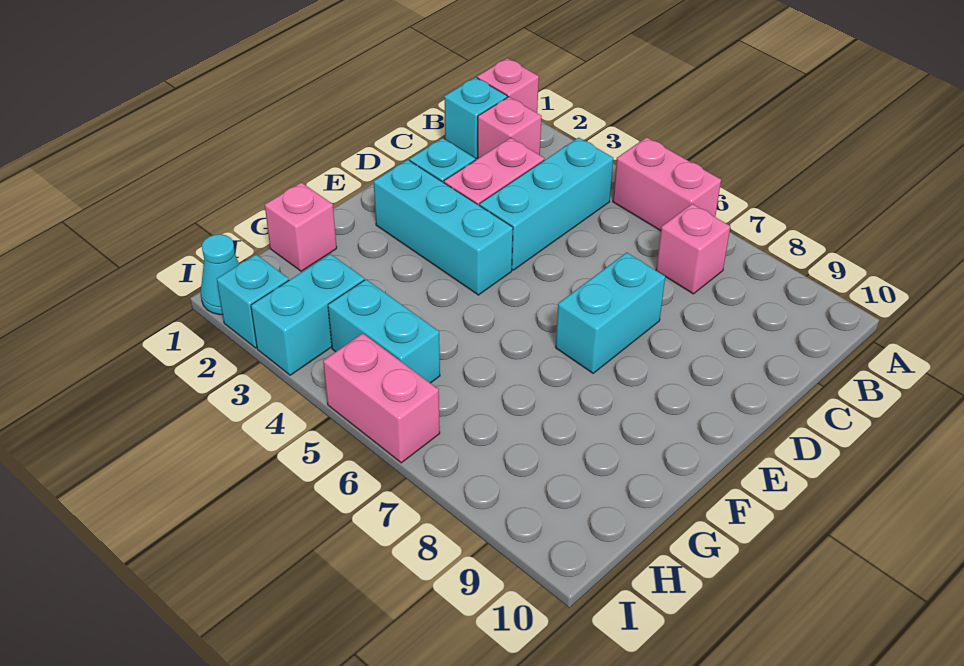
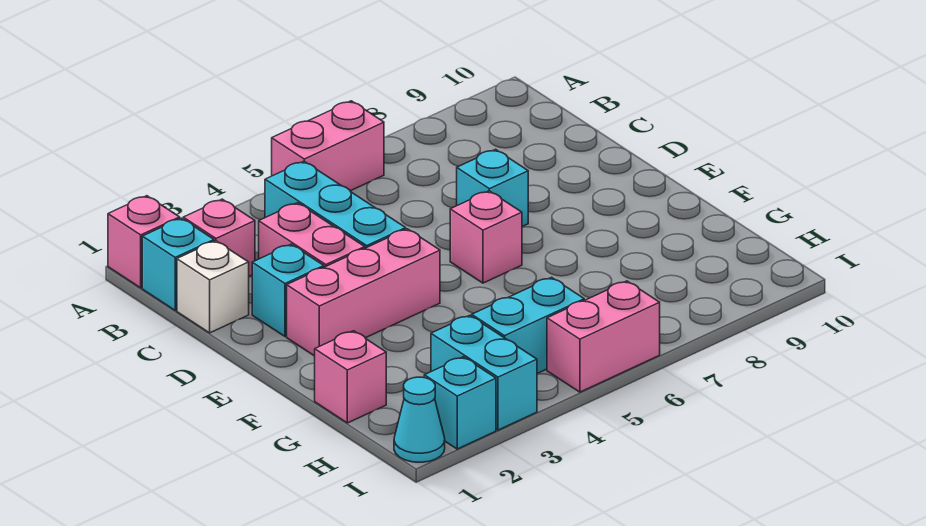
pink brick B7 level 1 -> pink brick E6 level 1
none -> white brick C1 level 1
cyan brick D7:E7 level 1 -> cyan brick D7 level 1
cyan brick E2:E4 level 1 -> pink brick E2:E4 level 1

